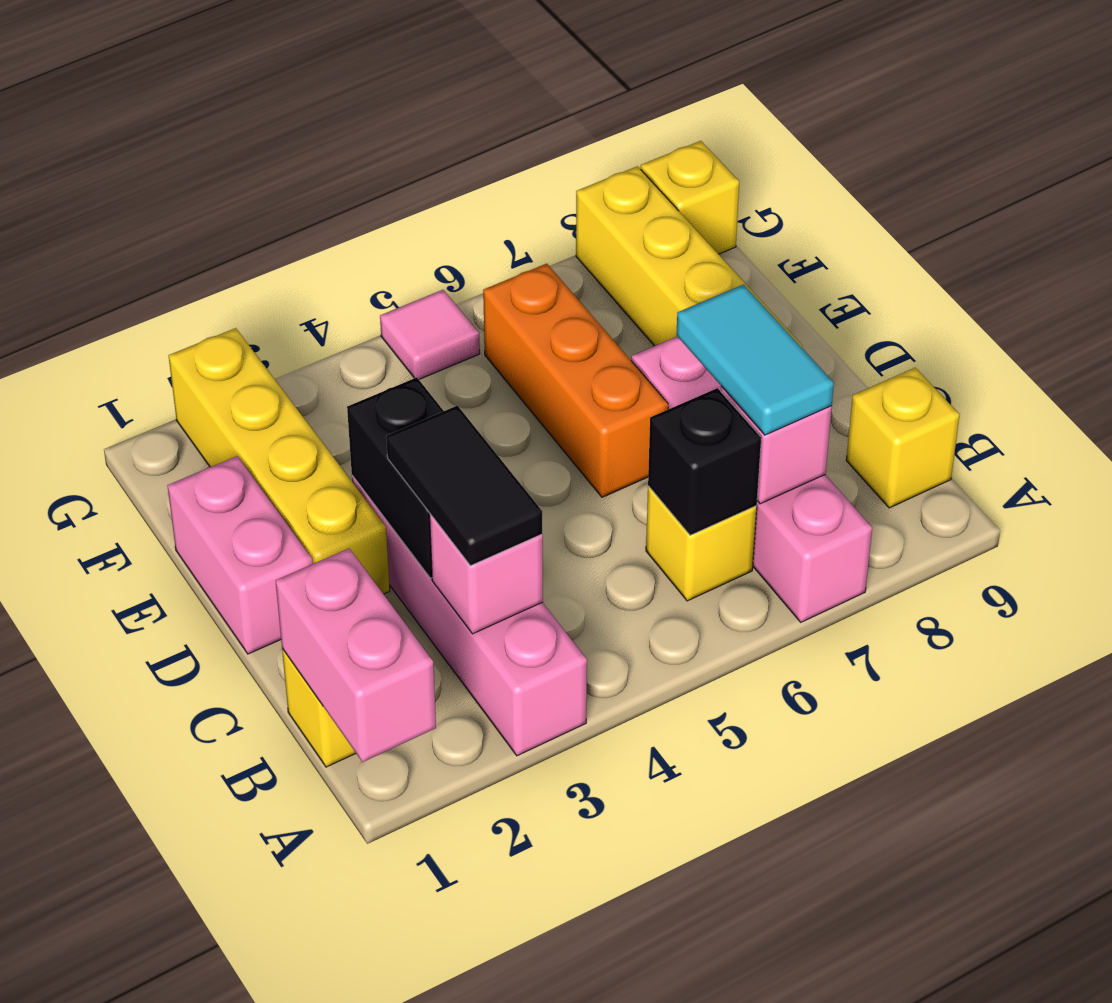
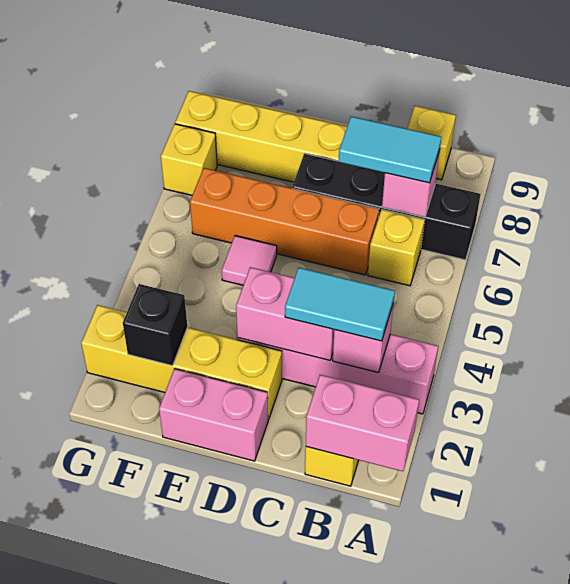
pink brick A7:D7 level 1 -> black brick A7:D7 level 1
black tile B3:C3 level 3 -> cyan tile B3:C3 level 3
black brick B6 level 2 -> black brick F2 level 2
black brick C3:D3 level 2 -> pink brick C3:D3 level 2
orange brick D6:F6 level 1 -> orange brick C6:F6 level 1
pink tile G5 level 1 -> pink tile E5 level 1
yellow brick G9 level 1 -> yellow brick G7 level 1

